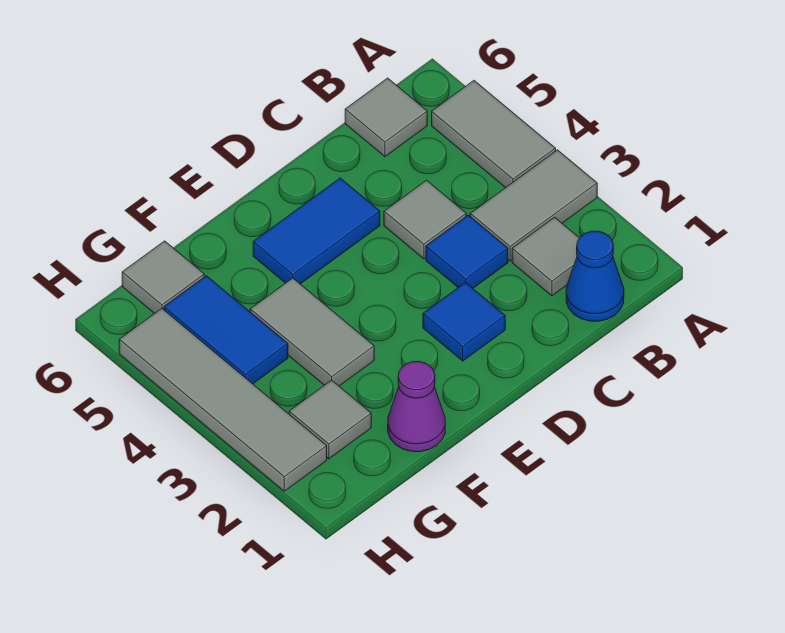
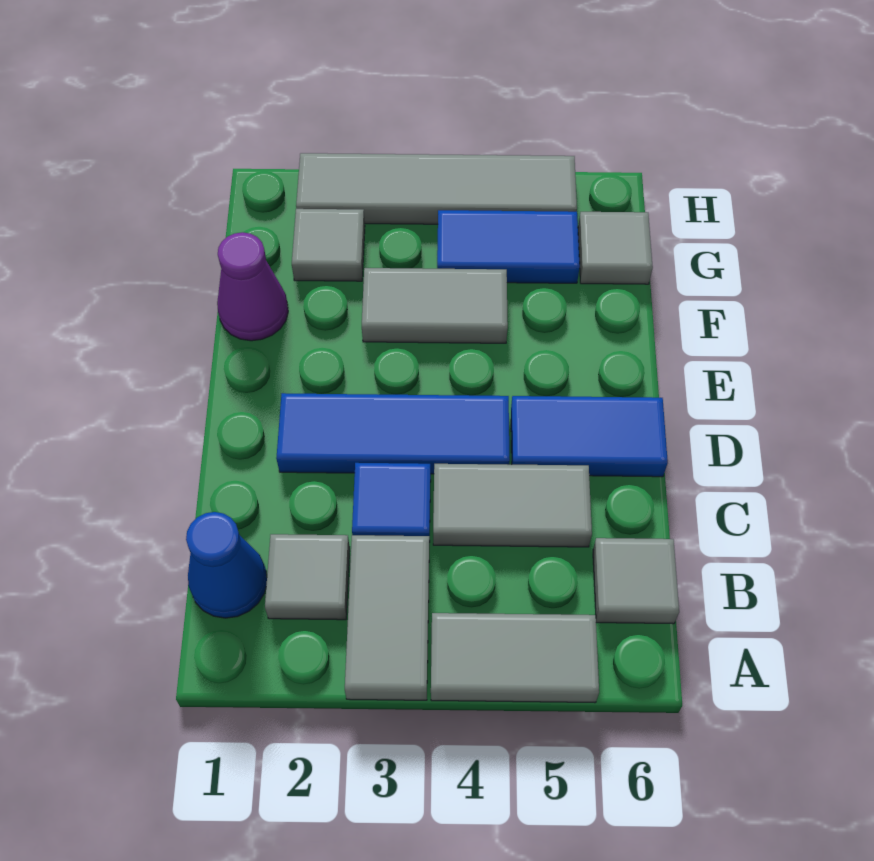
grey tile C4 level 1 -> grey tile C4:C5 level 1
blue tile D2 level 1 -> blue tile D2:D4 level 1
blue tile D5:E5 level 1 -> blue tile D5:D6 level 1

